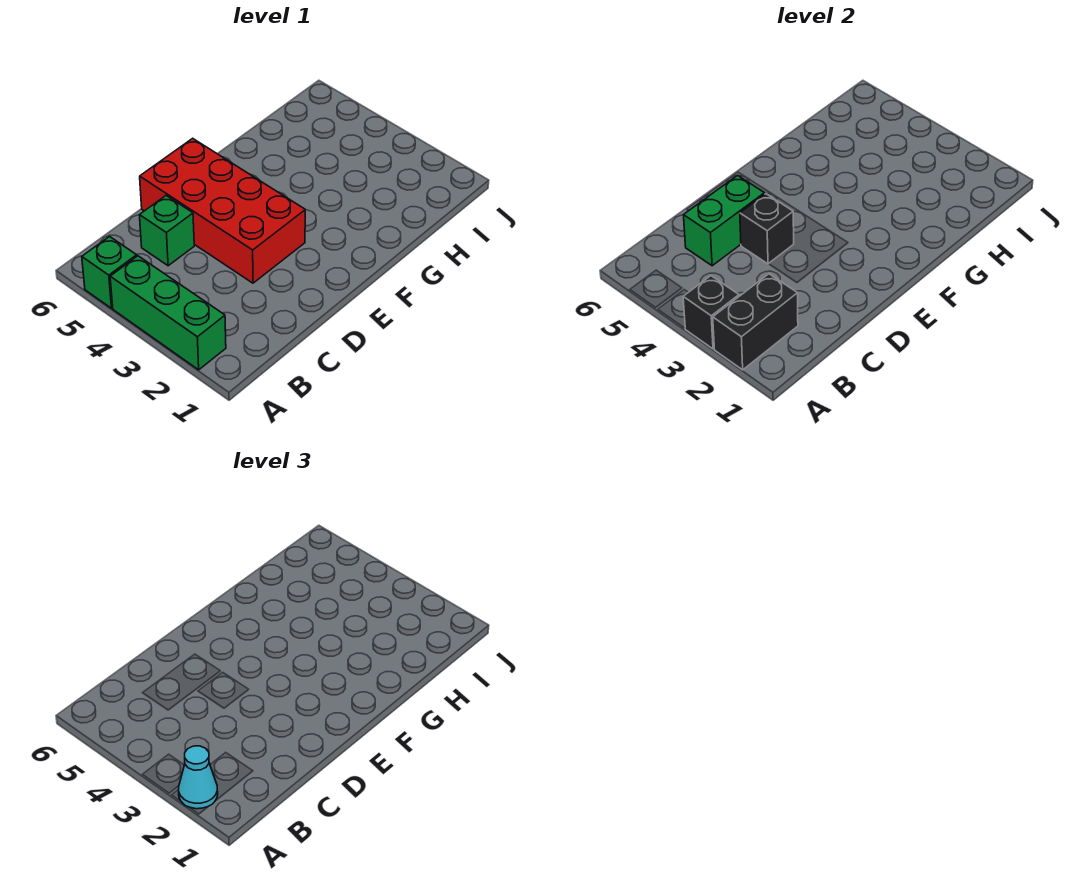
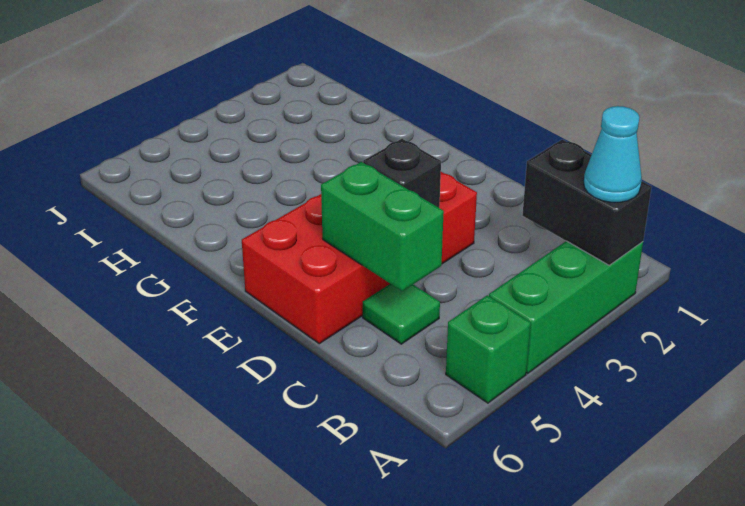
black brick A3 level 2 -> none
green brick C5 level 1 -> green tile C5 level 1

